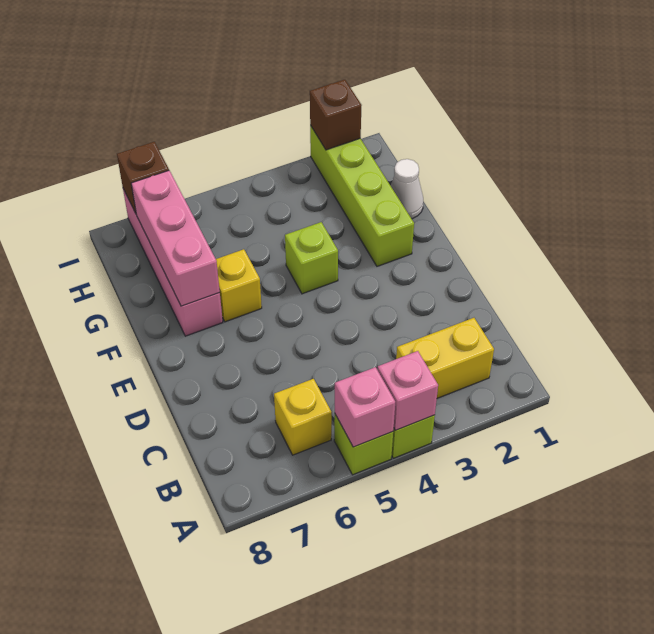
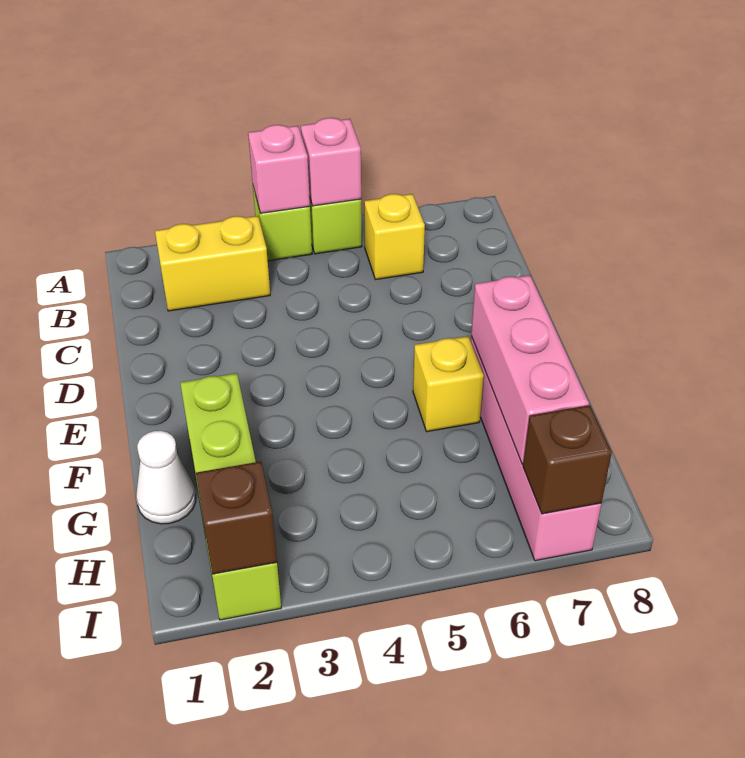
lime brick F4 level 1 -> none

